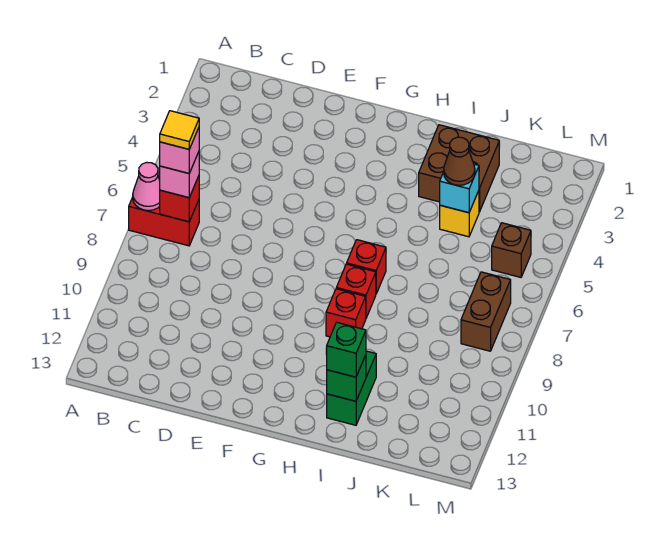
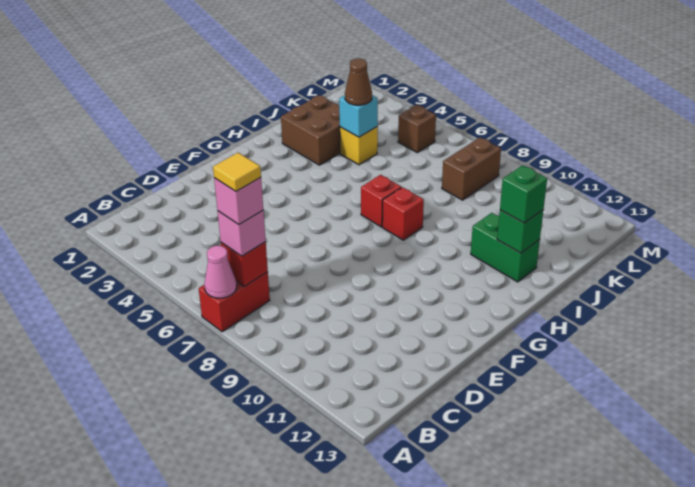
red brick H9 level 1 -> none
brown brick L7:L8 level 1 -> brown brick K8:L8 level 1

